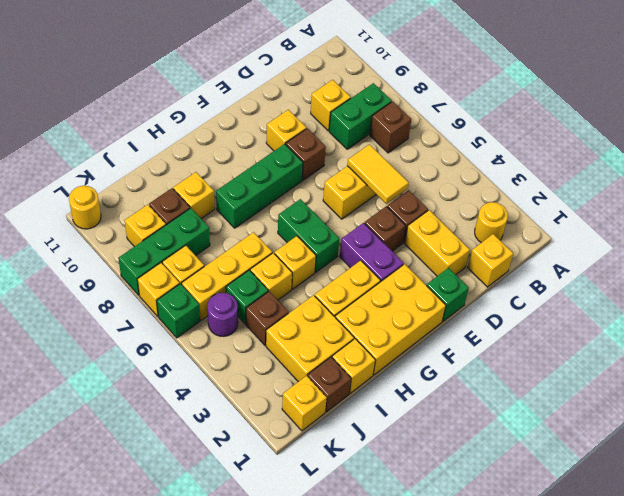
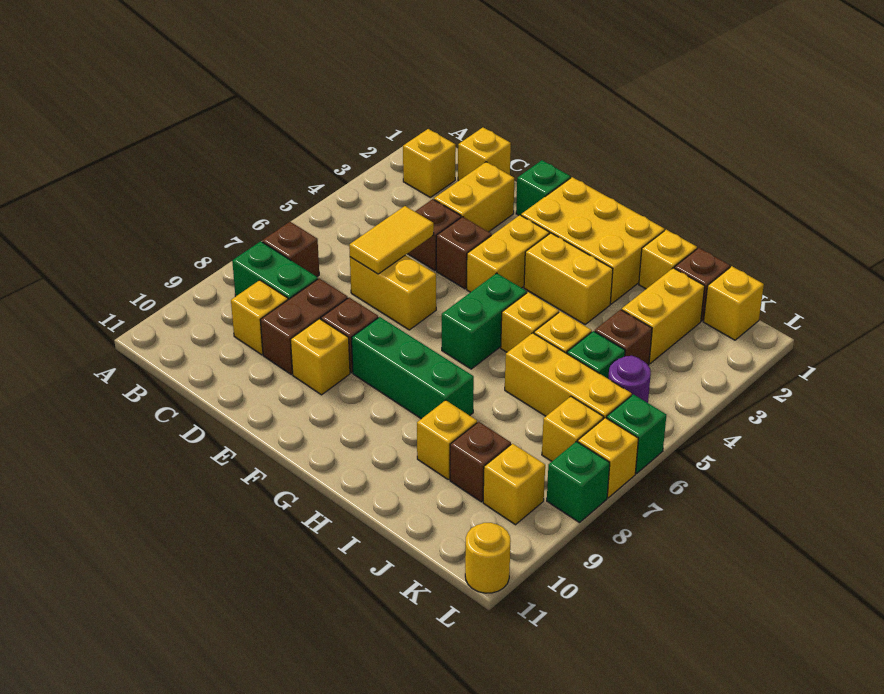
yellow round brick B2 level 1 -> yellow brick B2 level 1
none -> brown brick D8:D9 level 1
purple brick F3:F4 level 1 -> yellow brick F3:F4 level 1
yellow brick I2:J3 level 1 -> yellow brick J2:J3 level 1
green brick J8:L8 level 1 -> green brick L8 level 1

